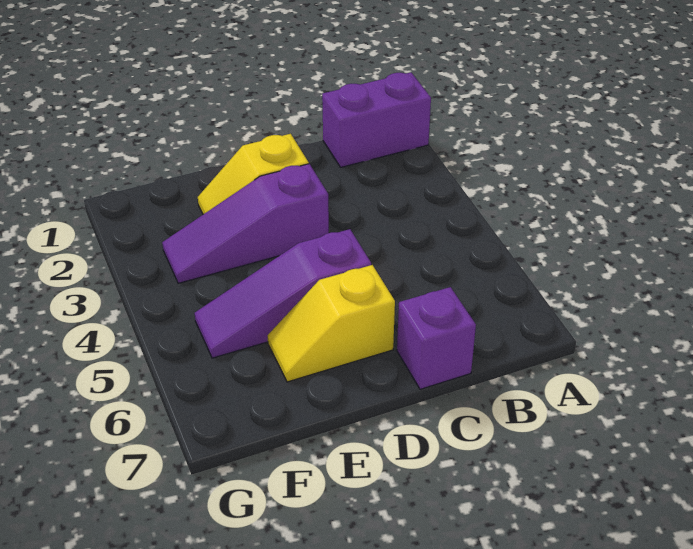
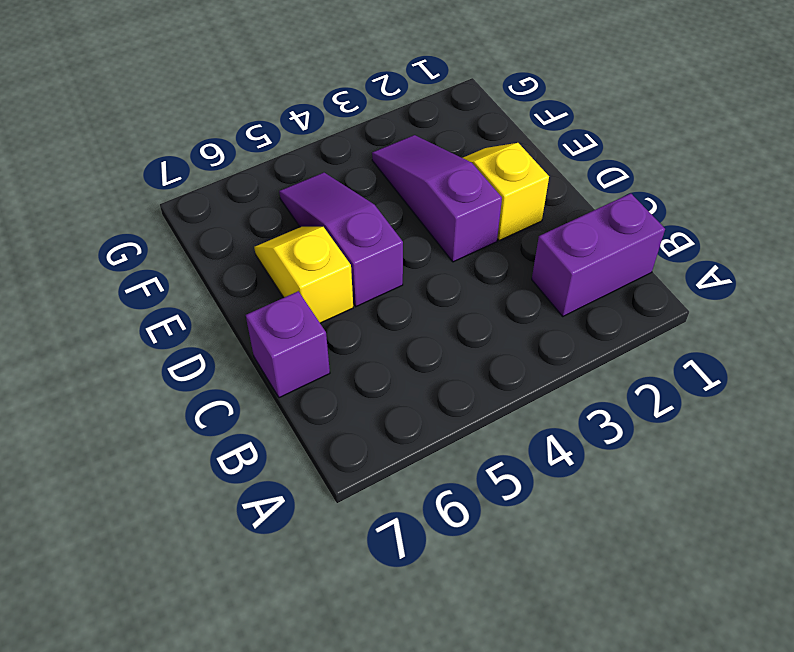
purple brick A1:B1 level 1 -> purple brick B1:B2 level 1

